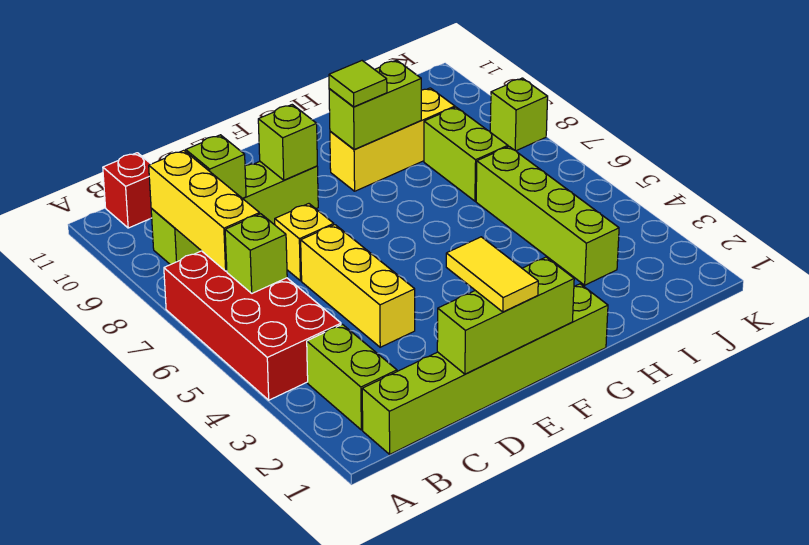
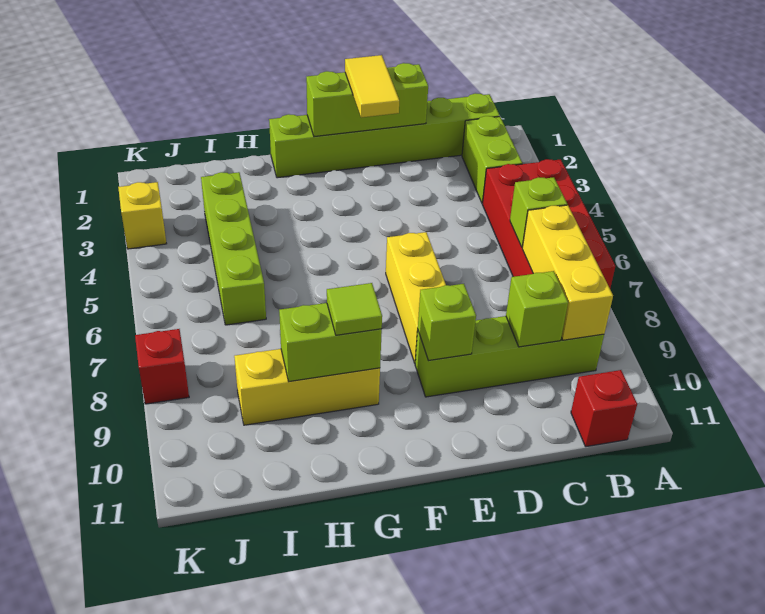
yellow brick D4:D6 level 1 -> yellow brick E6:E8 level 1
yellow brick D7 level 1 -> yellow brick K3 level 1
lime brick I7:I8 level 1 -> none
lime brick K8 level 1 -> red brick K8 level 1

